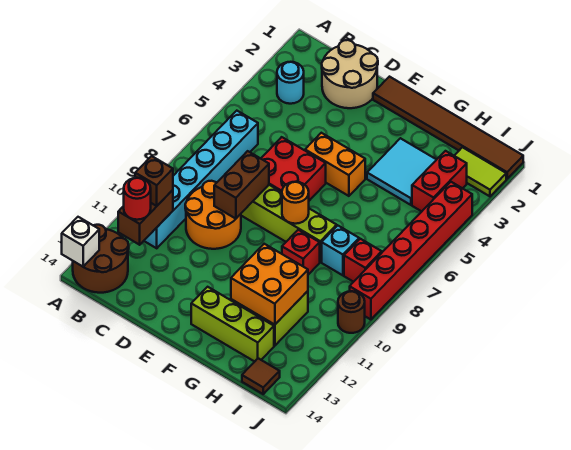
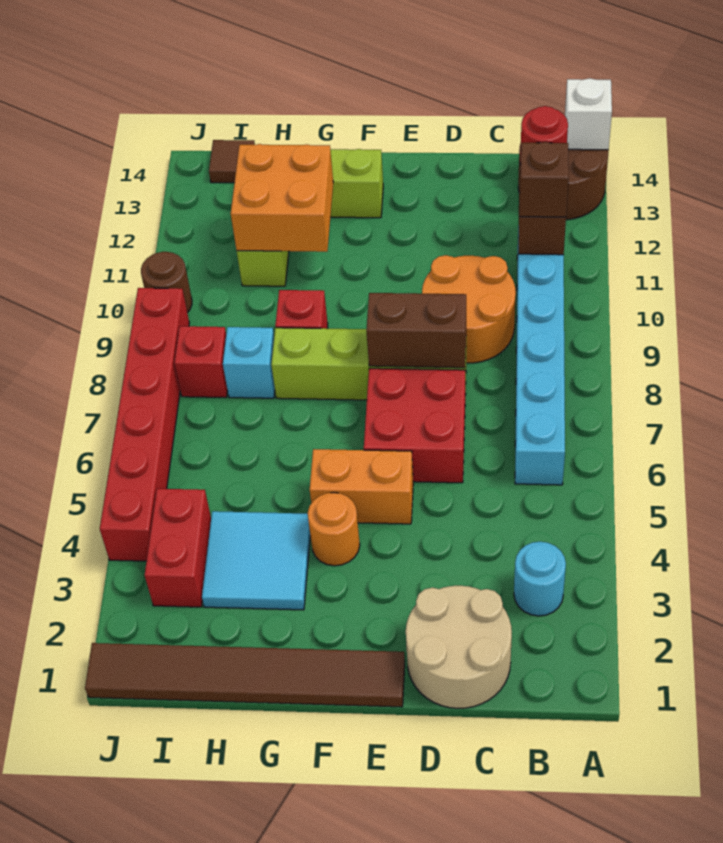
brown brick D8:D9 level 2 -> brown brick D8:E8 level 2
orange round brick F8 level 2 -> orange round brick F4 level 1
lime tile I2:J2 level 1 -> none

